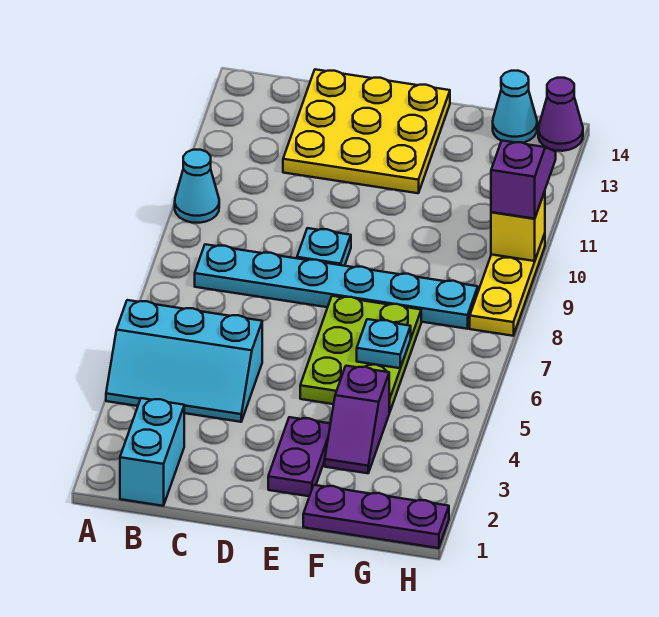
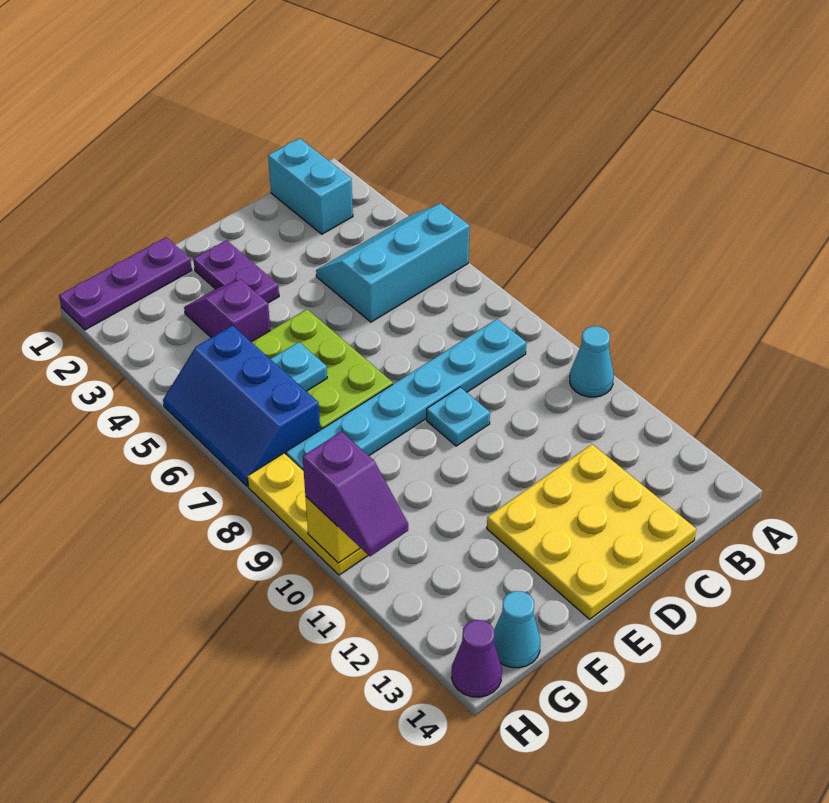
none -> blue slope G5:H7 level 1 top G

